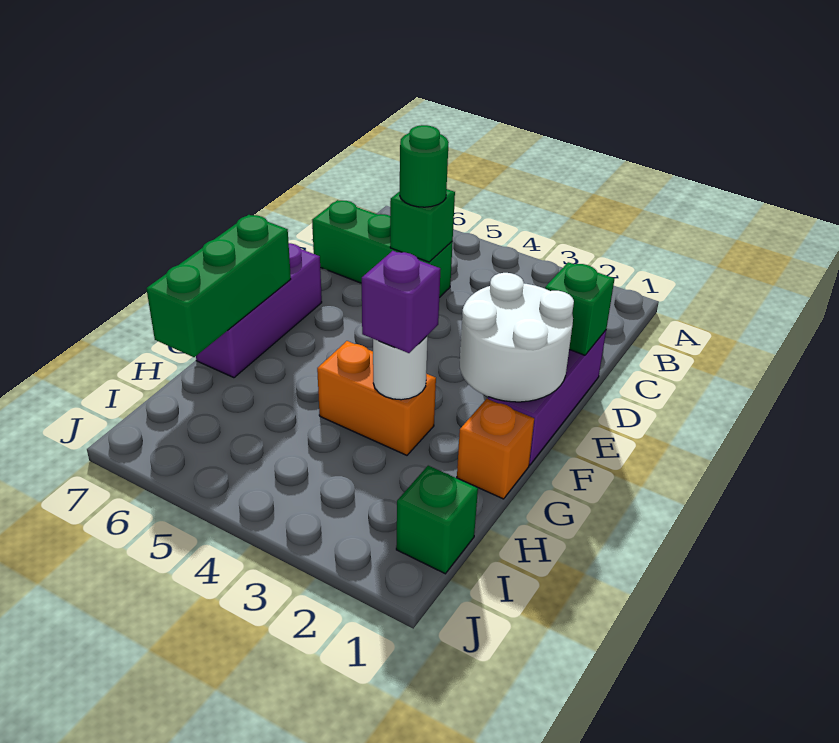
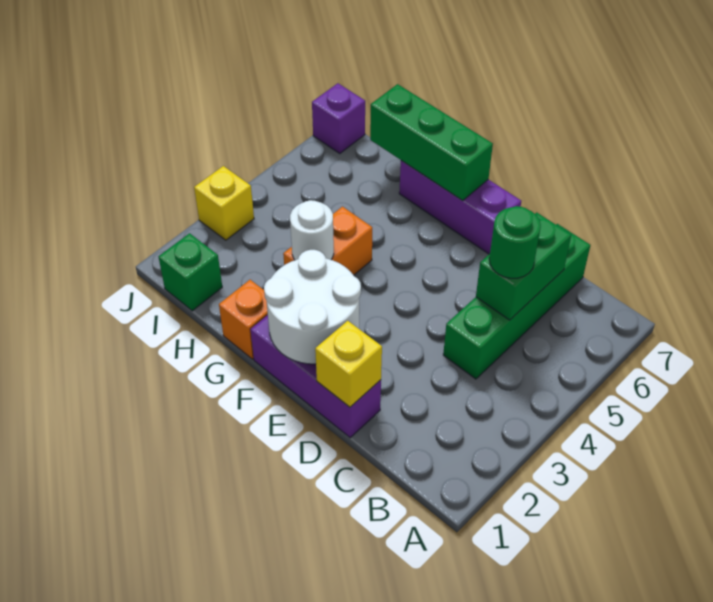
green brick C5:C7 level 1 -> green brick C4:C7 level 1
green brick C5 level 2 -> green brick C5:C6 level 2
green brick D1 level 2 -> yellow brick D1 level 2
purple brick G3 level 3 -> purple brick J7 level 1
none -> yellow brick J3 level 1

